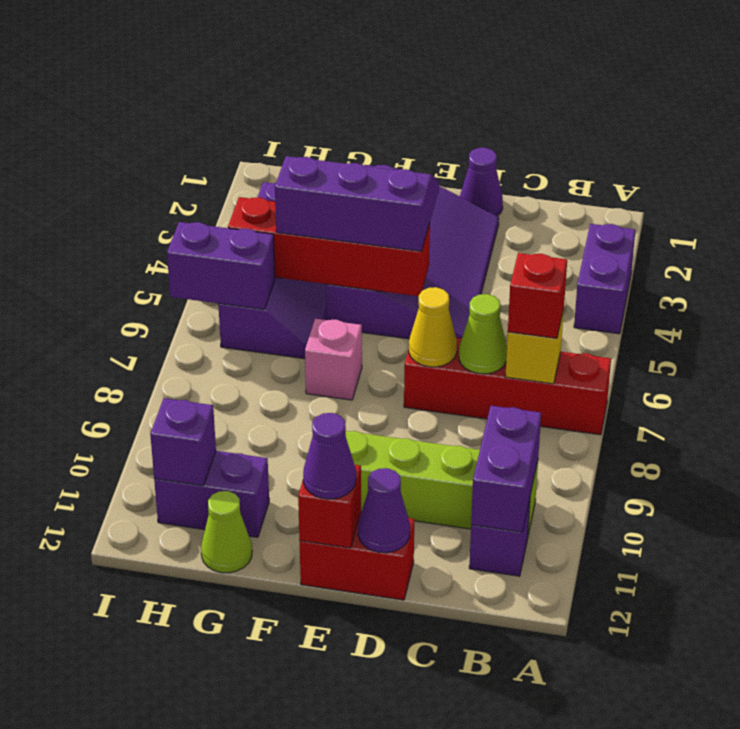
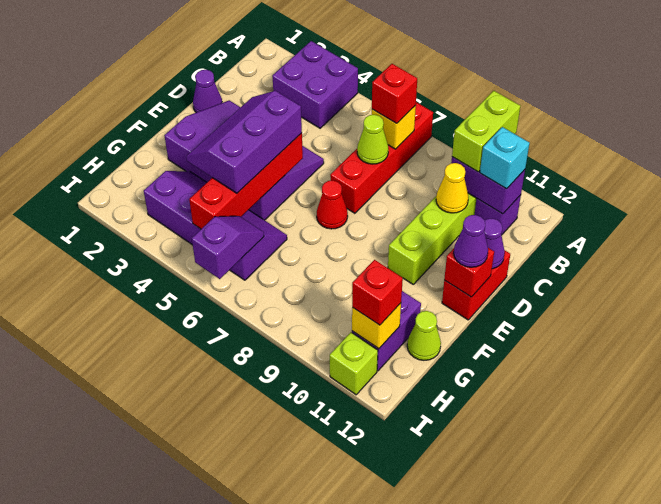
purple brick A3:A4 level 1 -> purple brick A3:B4 level 1
none -> lime brick A10:B10 level 3
none -> cyan brick B11 level 3
yellow cone D7 level 2 -> yellow cone C10 level 2
none -> red cone E7 level 1
pink brick F7 level 1 -> none
purple brick H6:I6 level 2 -> purple slope H6:I6 level 2 top I
purple brick H11 level 2 -> yellow brick H11 level 2
none -> red brick H11 level 3
none -> lime brick I11 level 1

